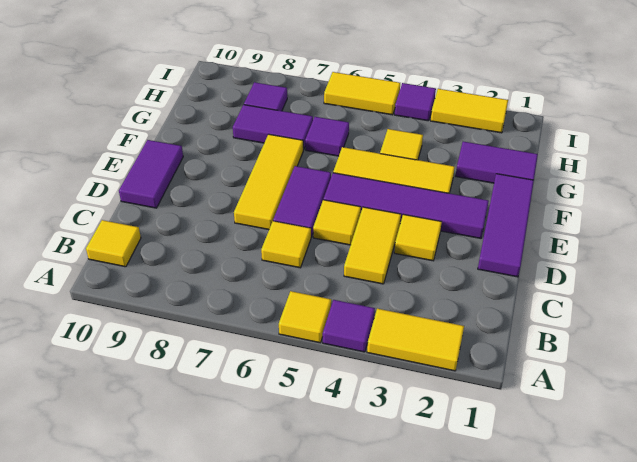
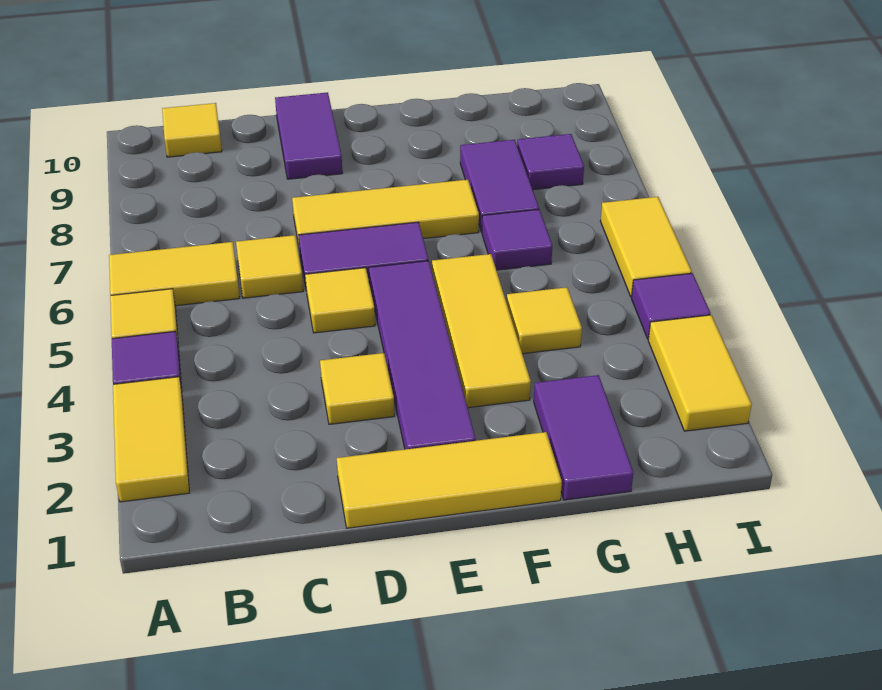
yellow tile C4:D4 level 1 -> yellow tile A6:B6 level 1
purple tile D1:F1 level 1 -> yellow tile D1:F1 level 1
purple tile D10:E10 level 1 -> purple tile D9:D10 level 1

